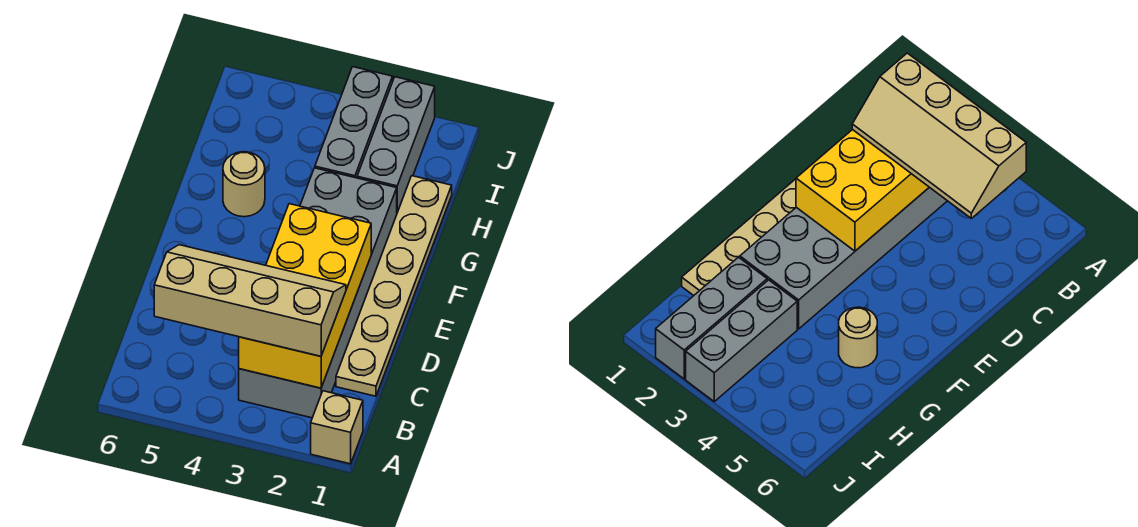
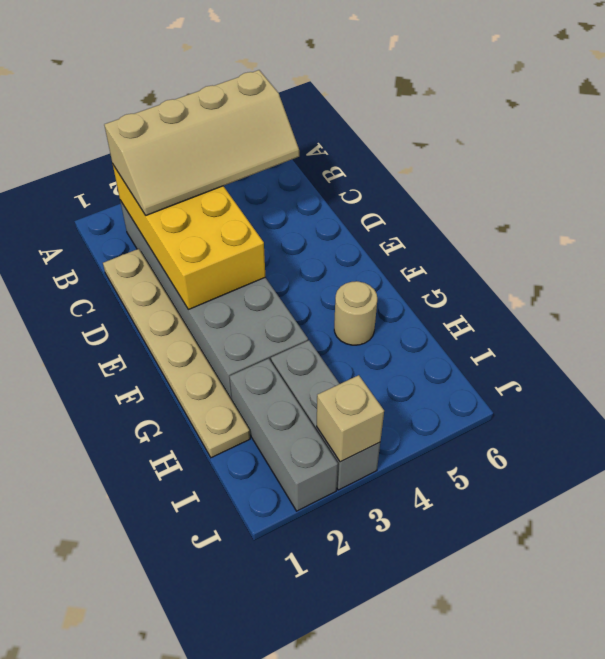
tan brick A1 level 1 -> tan brick J3 level 2

